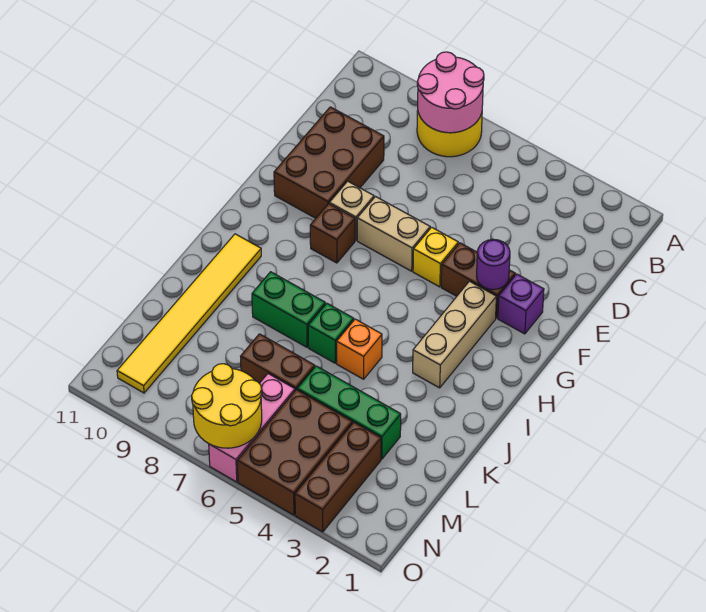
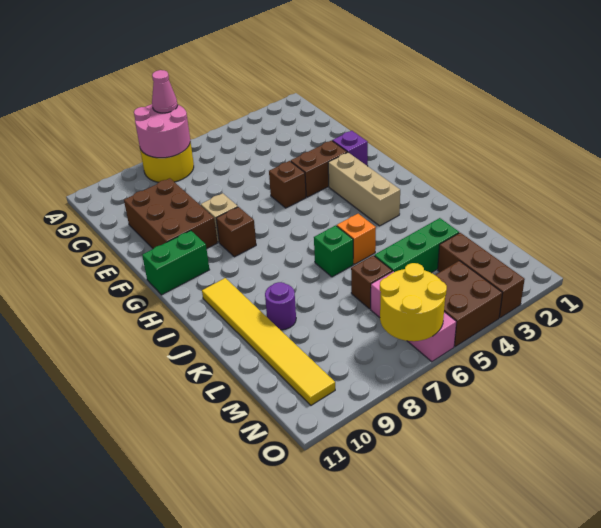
none -> pink cone A7 level 3
purple round brick F3 level 2 -> purple round brick K9 level 1
yellow brick F5 level 1 -> brown brick F5 level 1
tan brick F6:F7 level 1 -> none
green brick J7:J8 level 1 -> green brick G10:G11 level 1
brown brick L6:L7 level 1 -> brown brick L6 level 1
brown brick M4:O5 level 1 -> brown brick N4:O5 level 1

